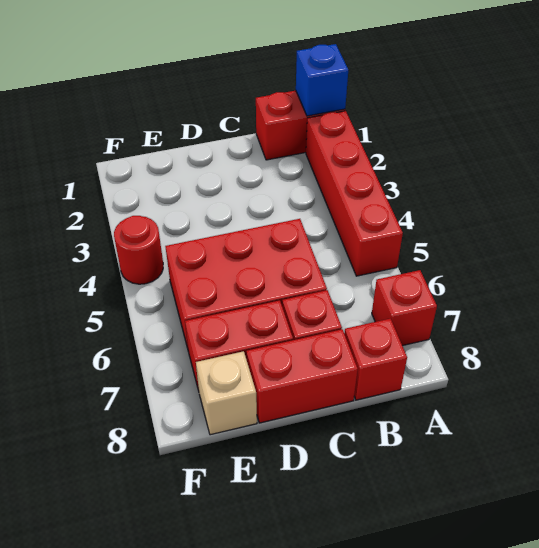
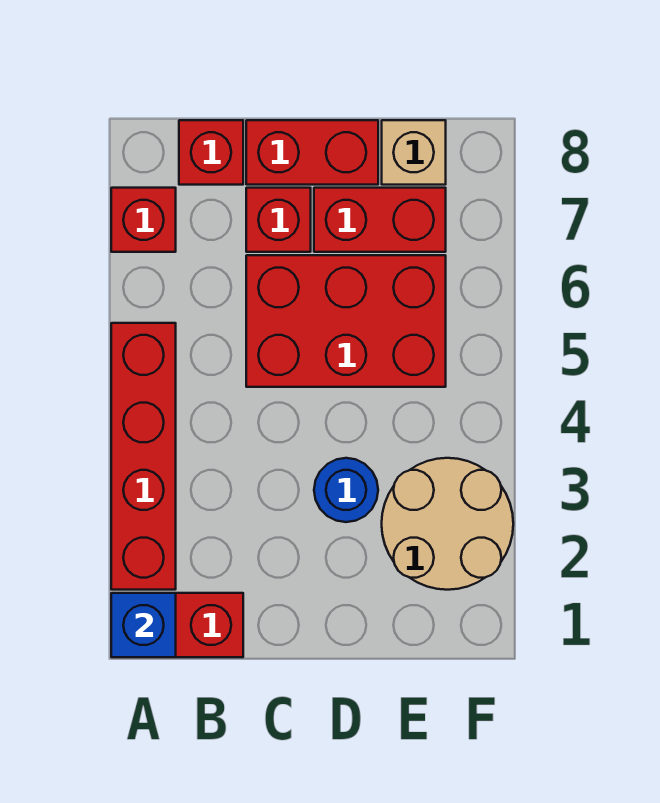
none -> blue round brick D3 level 1
none -> tan round brick E2:F3 level 1
red round brick F4 level 1 -> none

